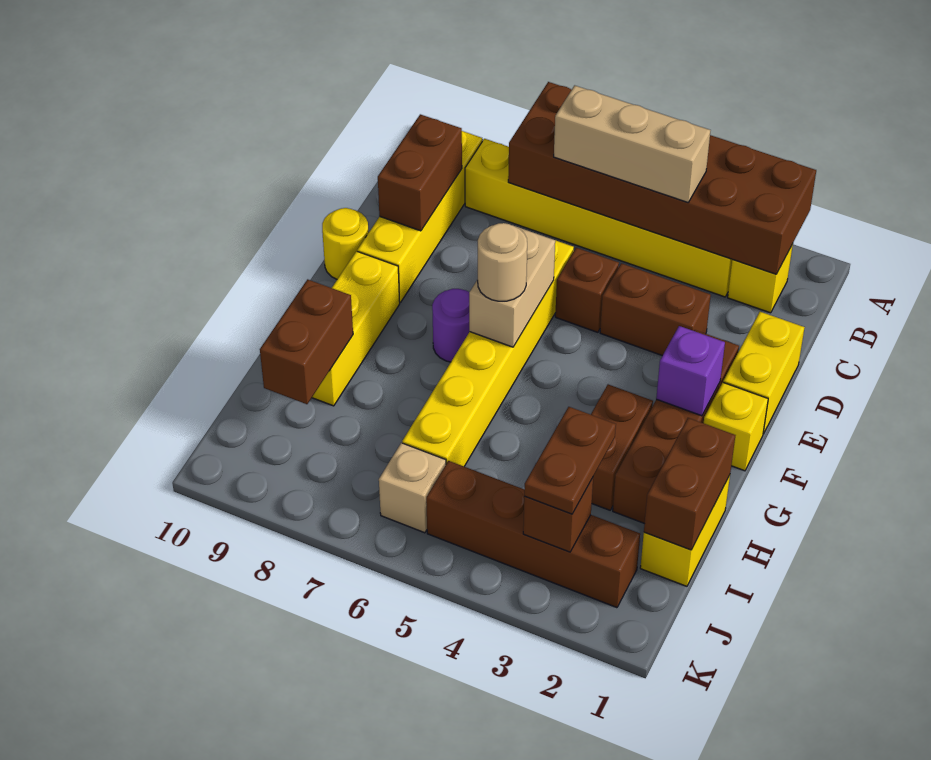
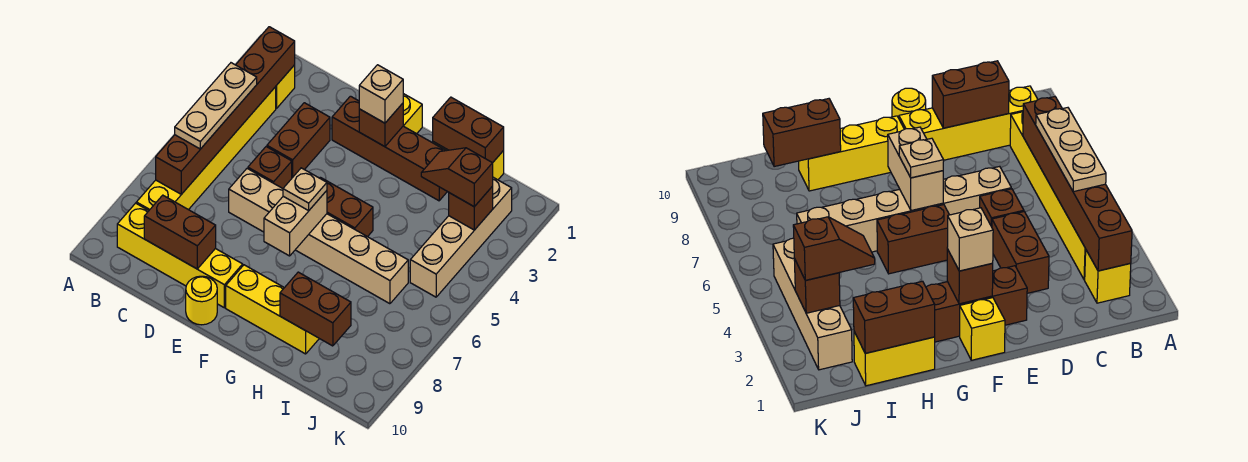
brown brick A2:B7 level 2 -> brown brick B2:B7 level 2
tan brick B4:B6 level 3 -> tan plate B4:B6 level 3
yellow brick D1:E1 level 1 -> none
yellow brick D6:I6 level 1 -> tan brick D6:I6 level 1
tan brick E6:F6 level 2 -> tan brick F6:F7 level 2
purple brick F2 level 2 -> brown brick F2 level 2
tan round brick F6 level 3 -> tan plate F6 level 3
purple round brick F7 level 1 -> none
brown brick G3:H3 level 1 -> brown brick F5:G5 level 1
brown plate I3:J3 level 3 -> brown slope I3:J3 level 3 top J
brown brick J2:J5 level 1 -> tan brick J2:J5 level 1
tan brick J6 level 1 -> tan brick F2 level 3

